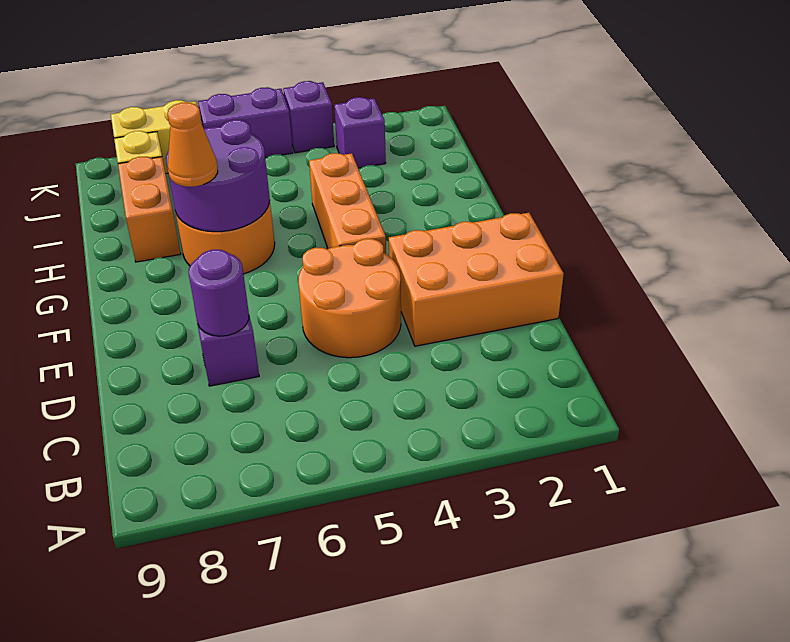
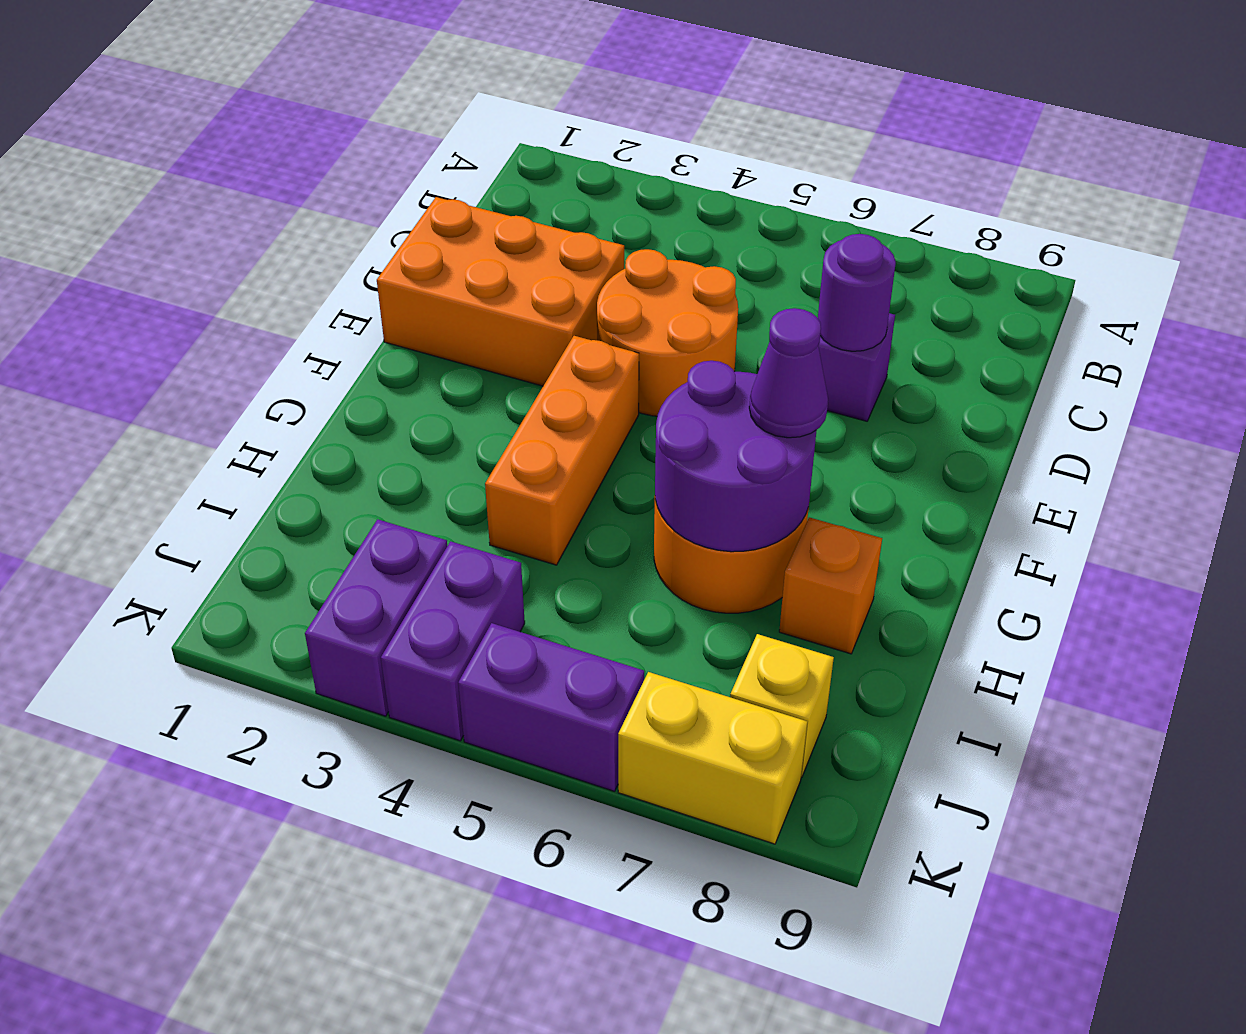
orange cone G7 level 3 -> purple cone G7 level 3
orange brick H8:I8 level 1 -> orange brick H8 level 1
purple brick J3 level 1 -> purple brick J3:K3 level 1
purple brick K4 level 1 -> purple brick J4:K4 level 1

